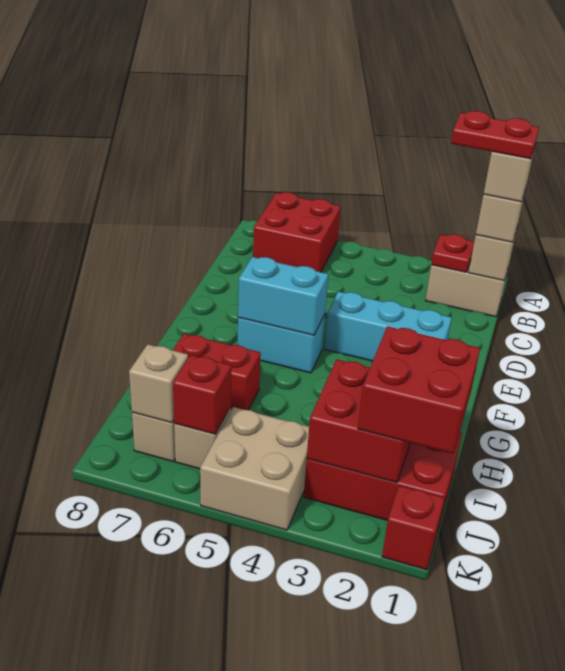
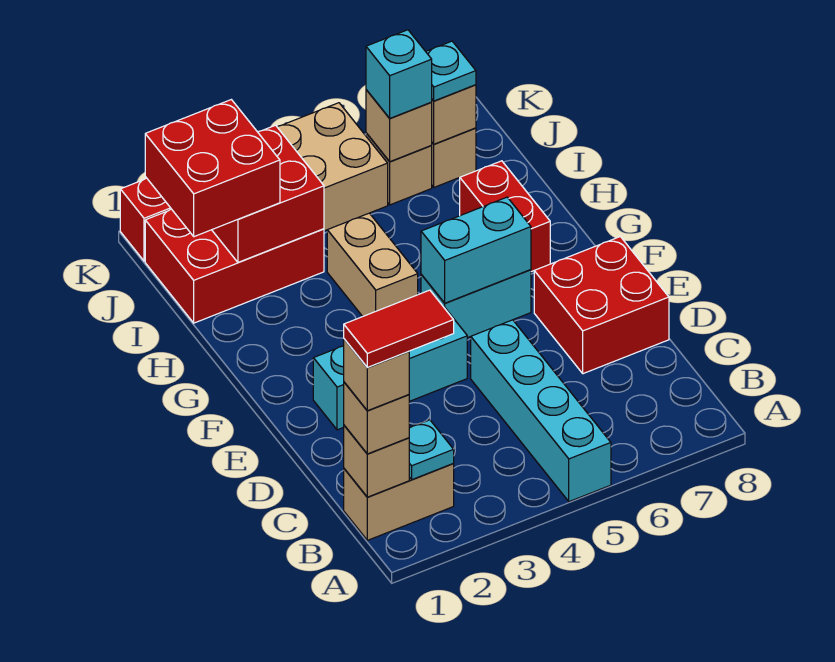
none -> cyan brick A5:D5 level 1
red brick A6:B7 level 1 -> red brick D7:E8 level 1
red plate B1:B2 level 5 -> red tile B1:B2 level 5
red plate B2 level 2 -> cyan plate B2 level 2
none -> tan brick G4:H4 level 1
red brick H6:H7 level 1 -> red brick G7:H7 level 1
red brick J6 level 2 -> tan brick J6 level 2
none -> cyan brick J6 level 3
none -> cyan plate J7 level 3

